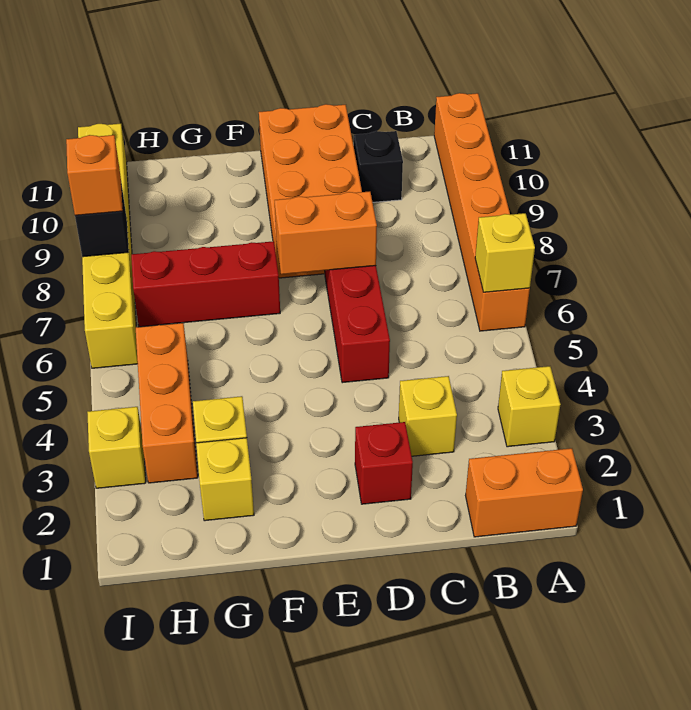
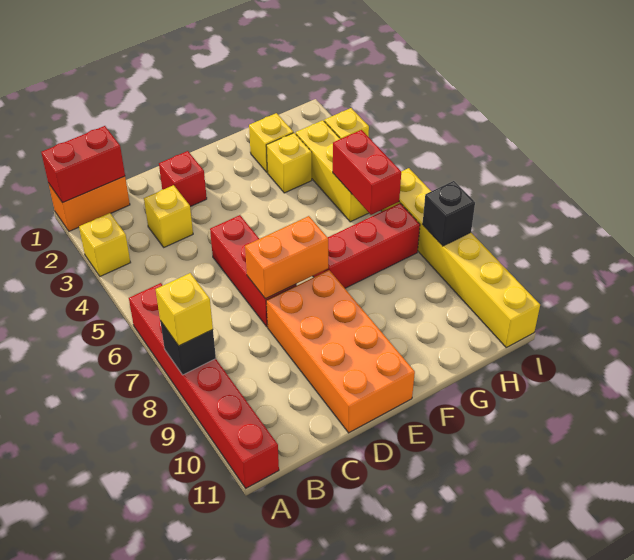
none -> red brick A1:B1 level 2
orange brick A6:A11 level 1 -> red brick A6:A11 level 1
yellow brick A6 level 2 -> yellow brick A8 level 3
black brick C10 level 1 -> black brick A8 level 2
orange brick H3:H5 level 1 -> yellow brick H3:H5 level 1
none -> red brick H5:H6 level 2
orange brick I8 level 3 -> none

